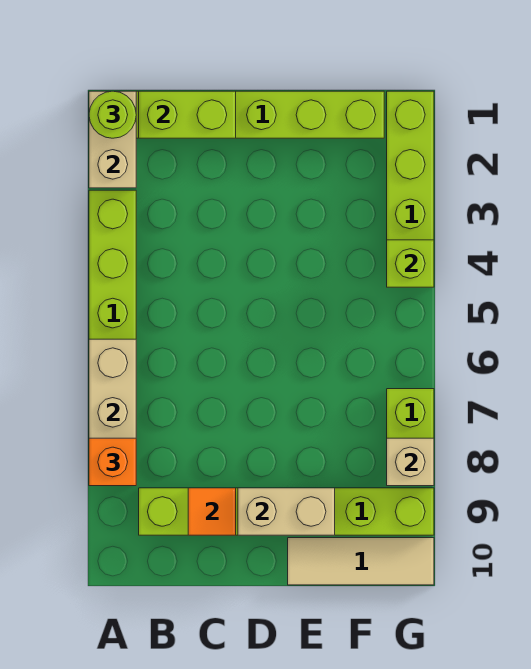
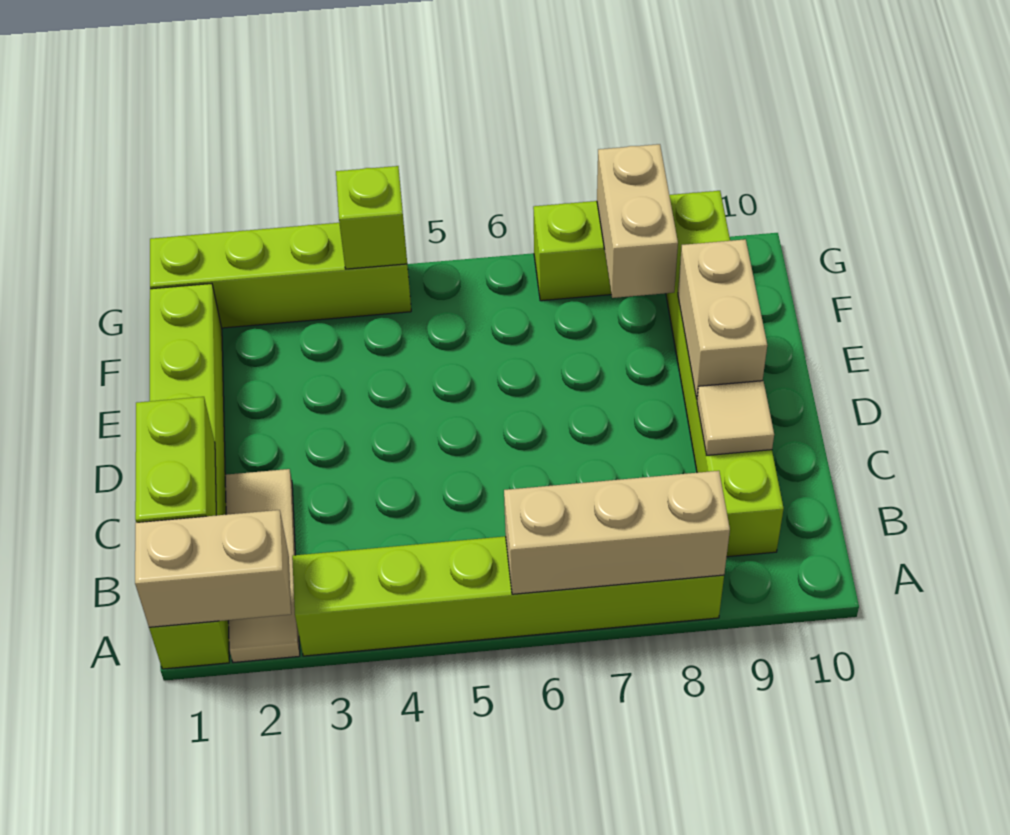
lime round brick A1 level 3 -> none
orange brick A8 level 3 -> none
orange tile C9 level 2 -> tan tile C9 level 2
tan tile E10:G10 level 1 -> tan tile A2:C2 level 1
tan brick G8 level 2 -> tan brick F8:G8 level 2

